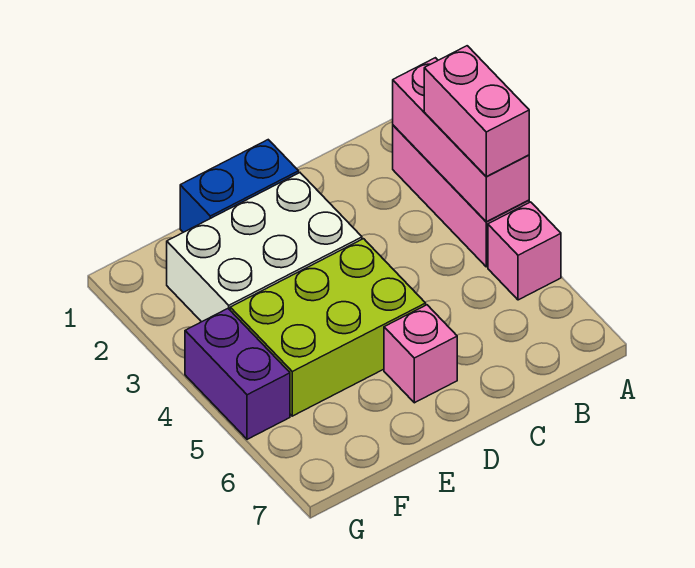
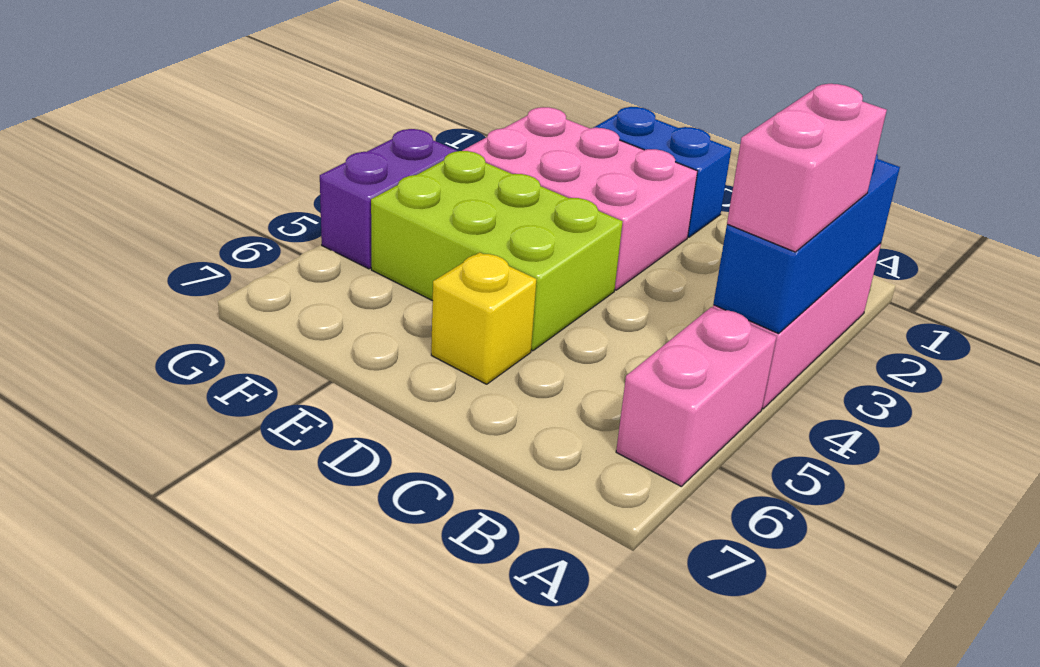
pink brick A2:A4 level 2 -> blue brick A2:A4 level 2
pink brick A5 level 1 -> pink brick A5:A6 level 1
white brick D2:F3 level 1 -> pink brick D2:F3 level 1
pink brick D6 level 1 -> yellow brick D6 level 1

